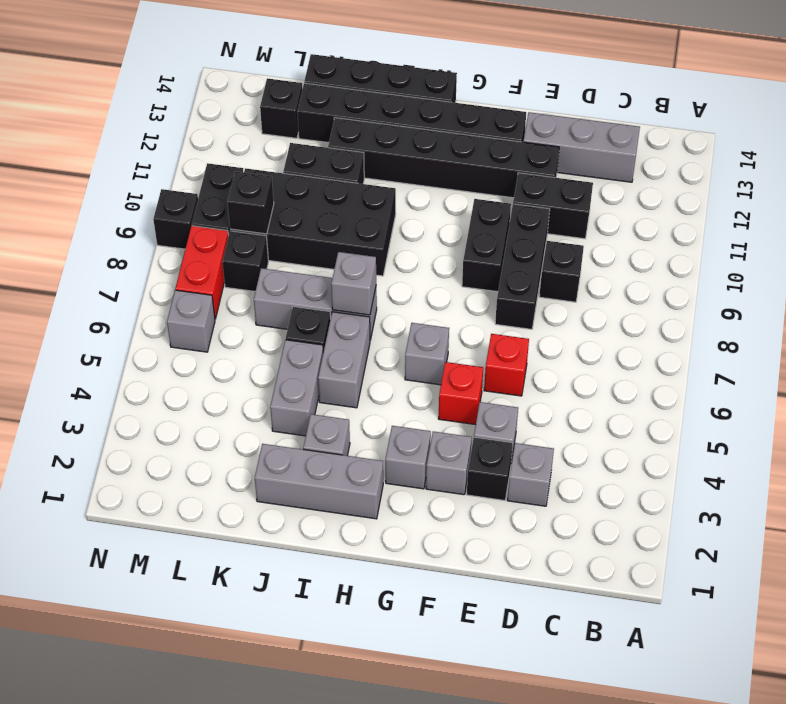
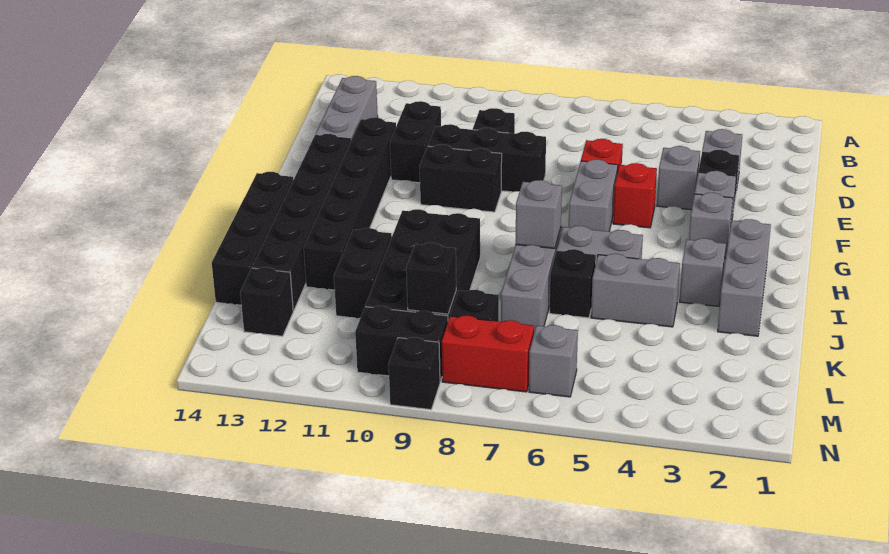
grey brick G6 level 1 -> grey brick F6:G6 level 1

